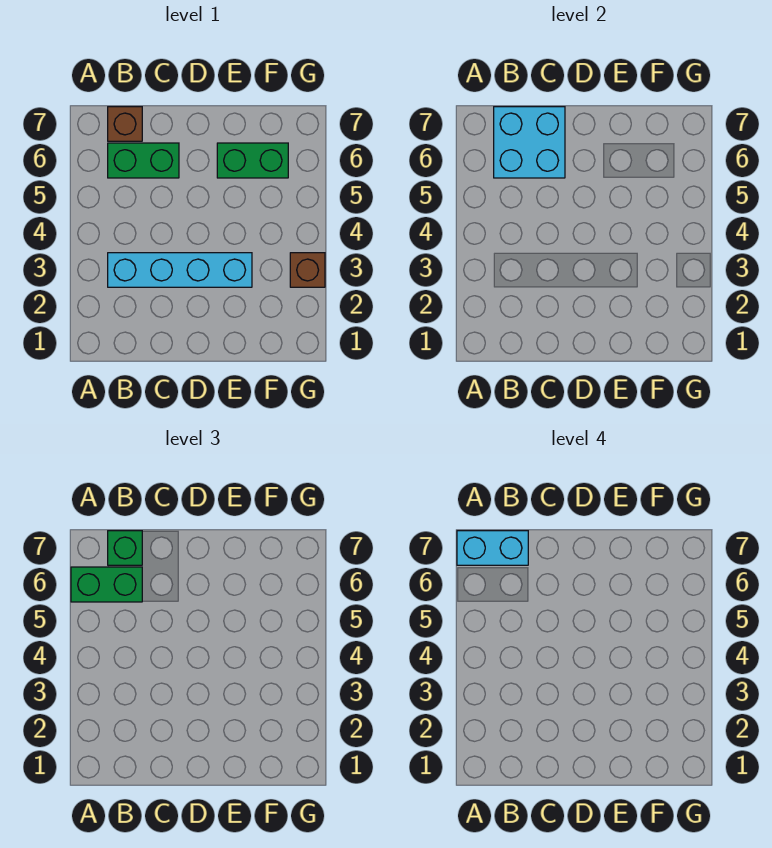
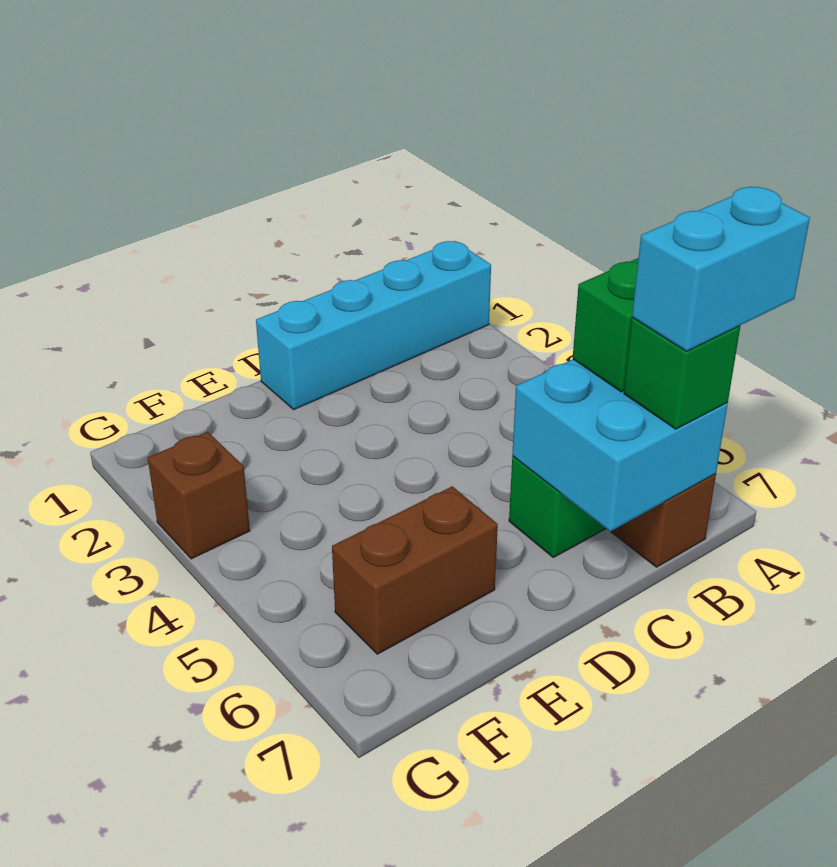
cyan brick B3:E3 level 1 -> cyan brick A1:D1 level 1
green brick E6:F6 level 1 -> brown brick E6:F6 level 1

